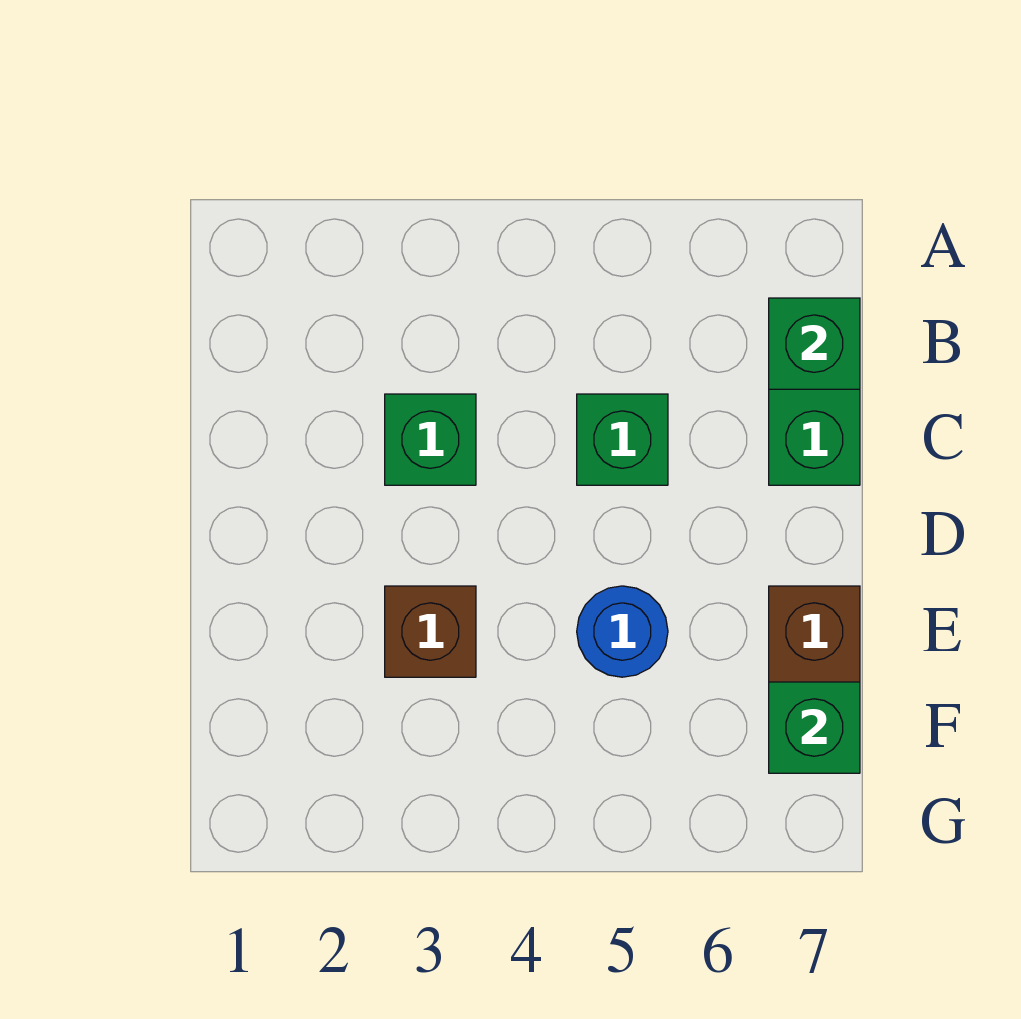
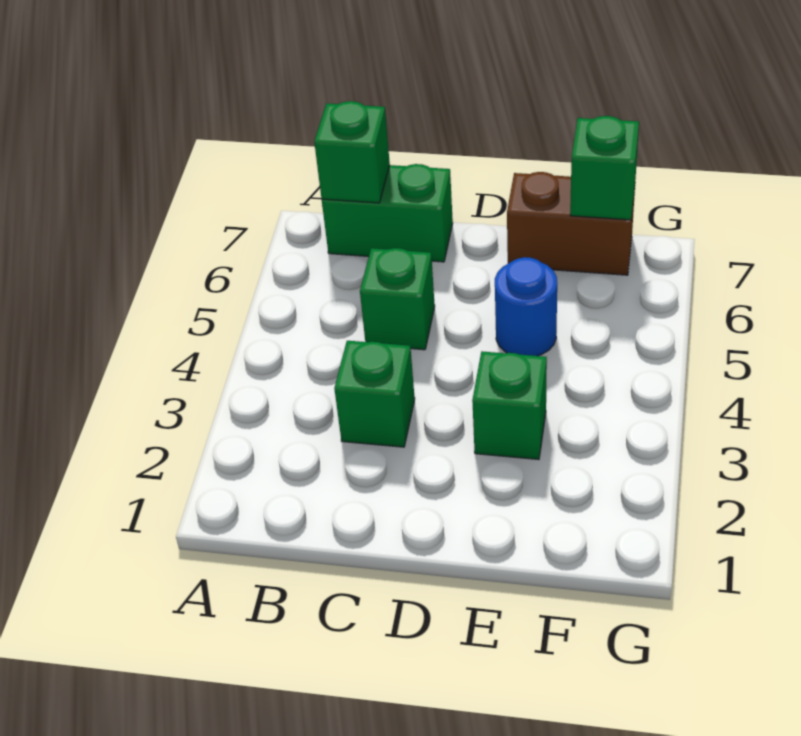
brown brick E3 level 1 -> green brick E3 level 1

